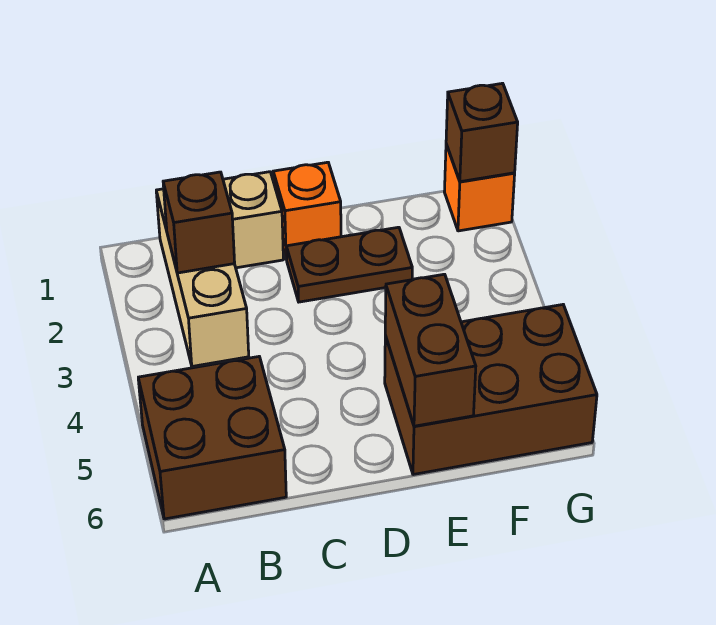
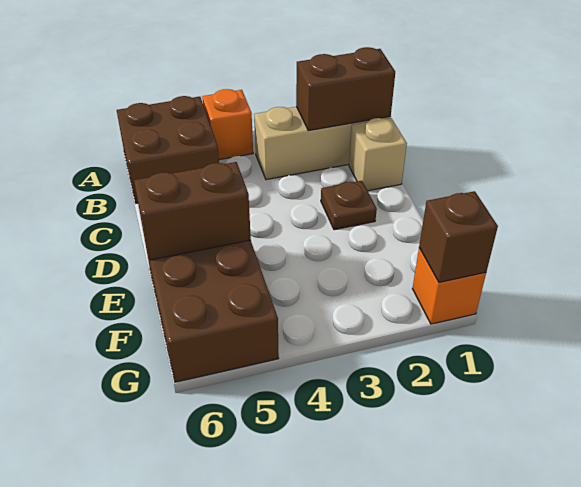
brown brick B2 level 2 -> brown brick B1:B2 level 2
orange brick D1 level 1 -> orange brick A4 level 1
brown plate D2:E2 level 1 -> brown plate D2 level 1

